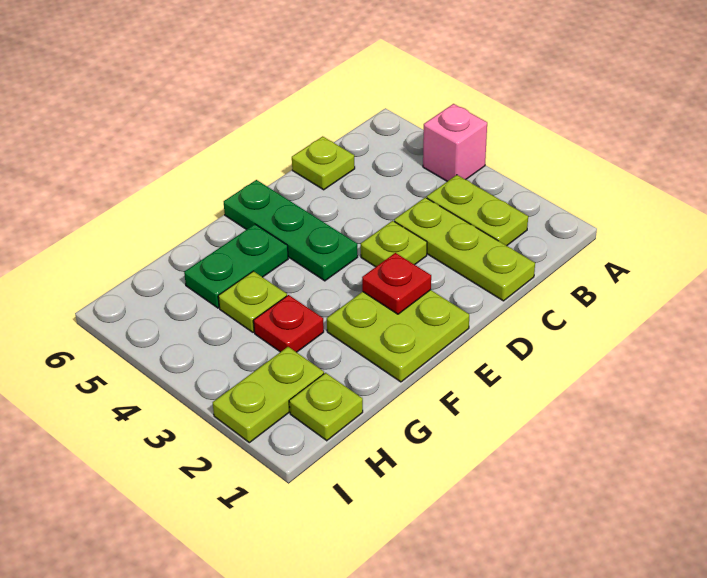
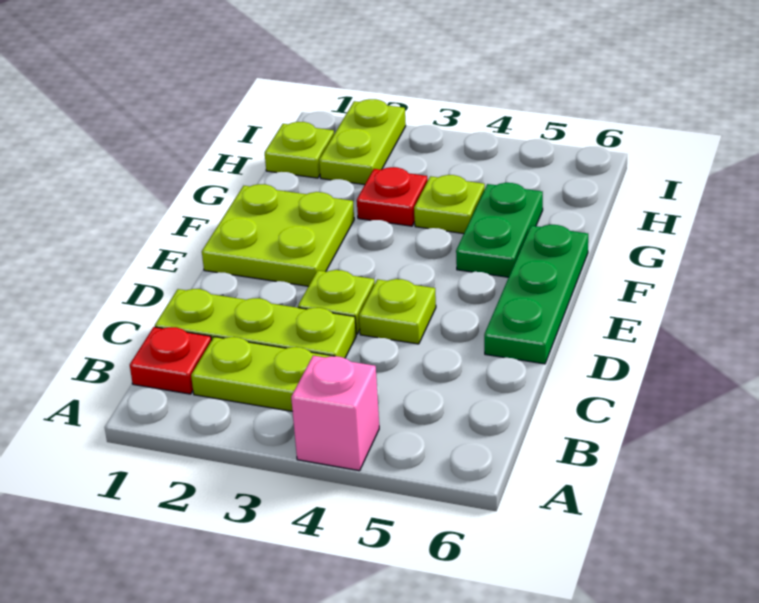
lime plate C6 level 1 -> lime plate D4 level 1
red plate E2 level 2 -> red plate B1 level 1
green plate E4:E6 level 1 -> green plate D6:F6 level 1

